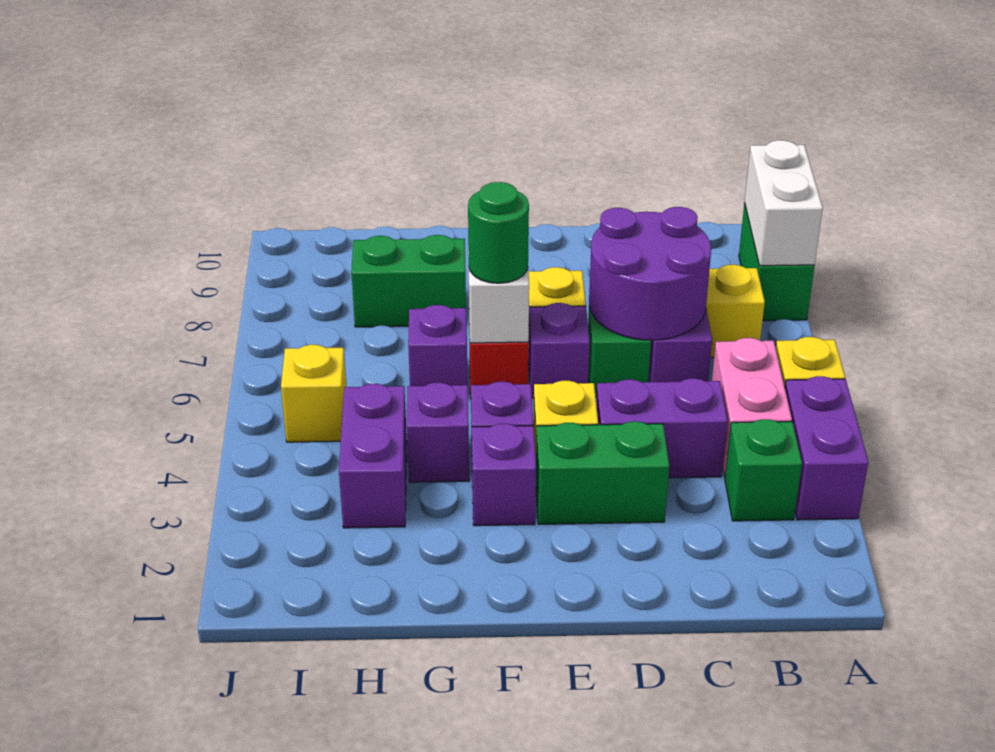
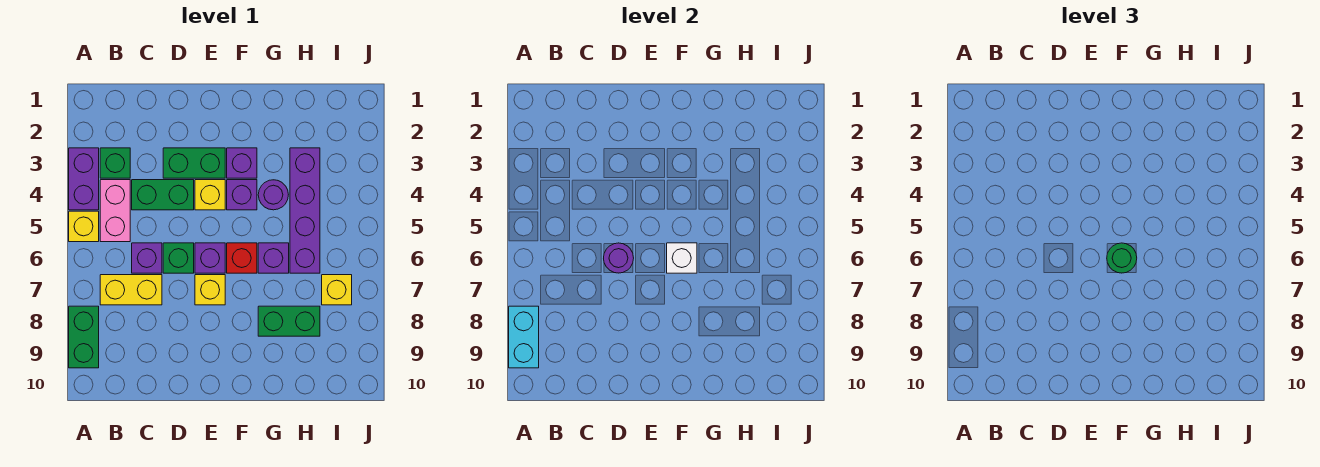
white brick A8:A9 level 2 -> cyan brick A8:A9 level 2
purple brick C4:D4 level 1 -> green brick C4:D4 level 1
purple round brick C6:D7 level 2 -> purple round brick D6 level 2
purple brick G4 level 1 -> purple round brick G4 level 1
purple brick H3:H4 level 1 -> purple brick H3:H6 level 1
yellow brick I5 level 1 -> yellow brick I7 level 1

